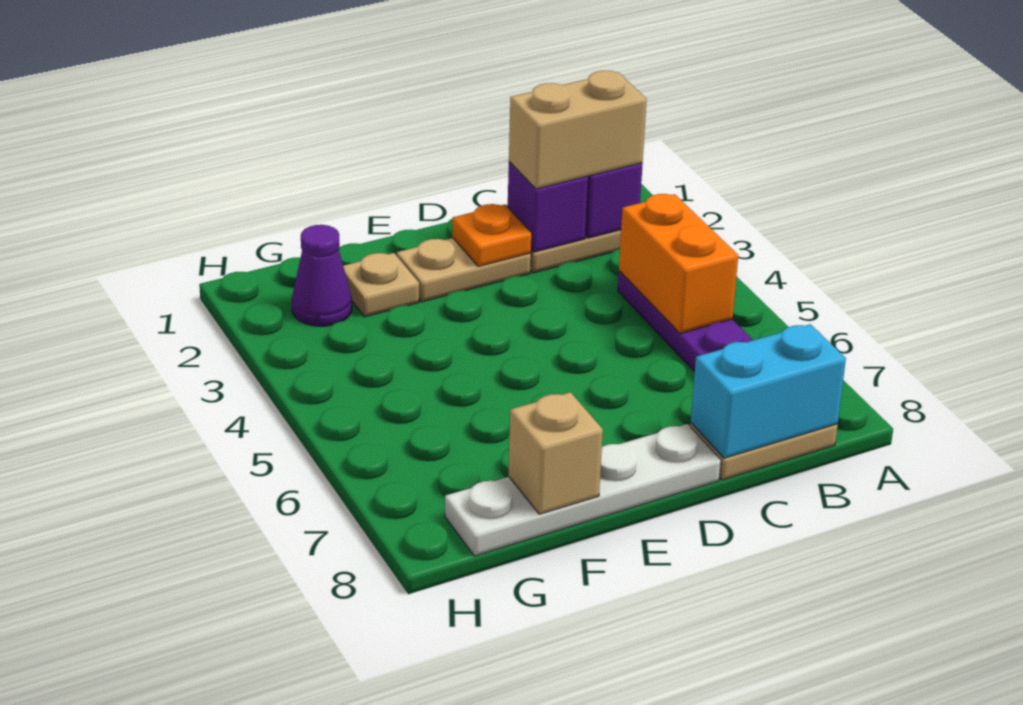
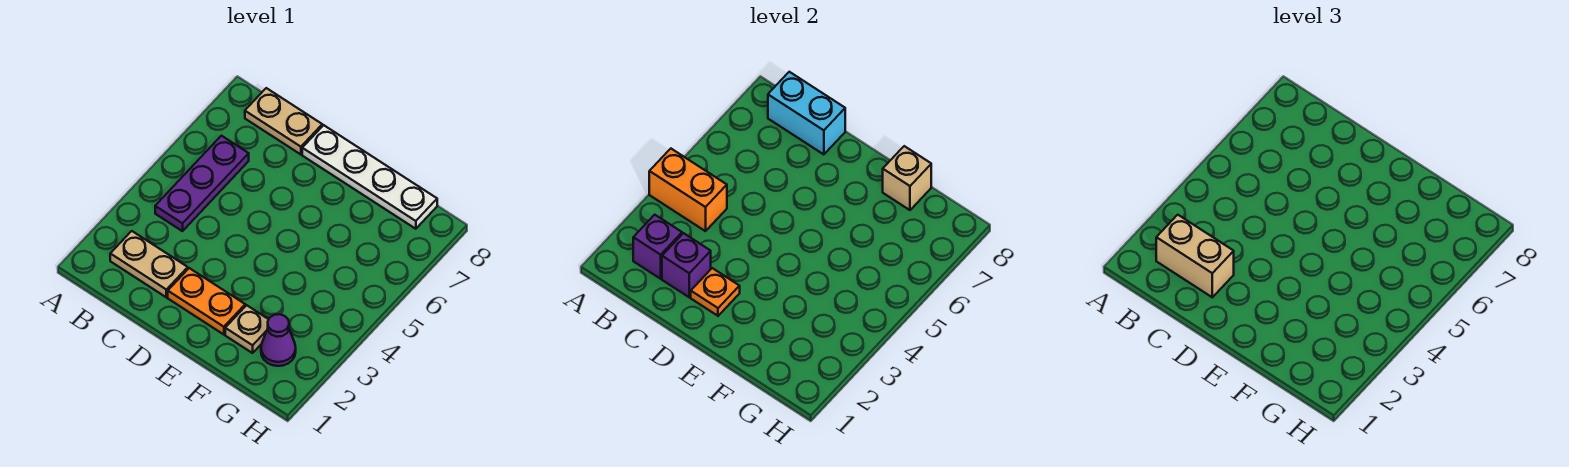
orange brick B4:B5 level 2 -> orange brick A4:B4 level 2
tan plate D2:E2 level 1 -> orange plate D2:E2 level 1

